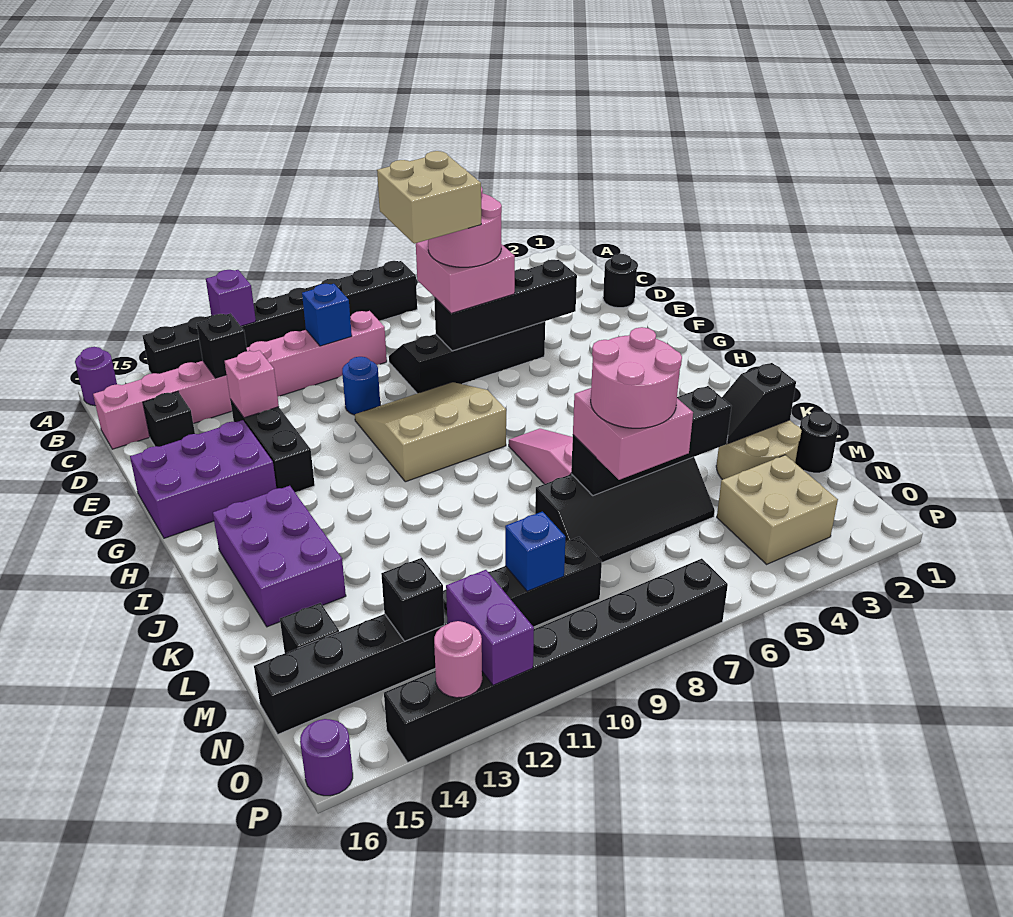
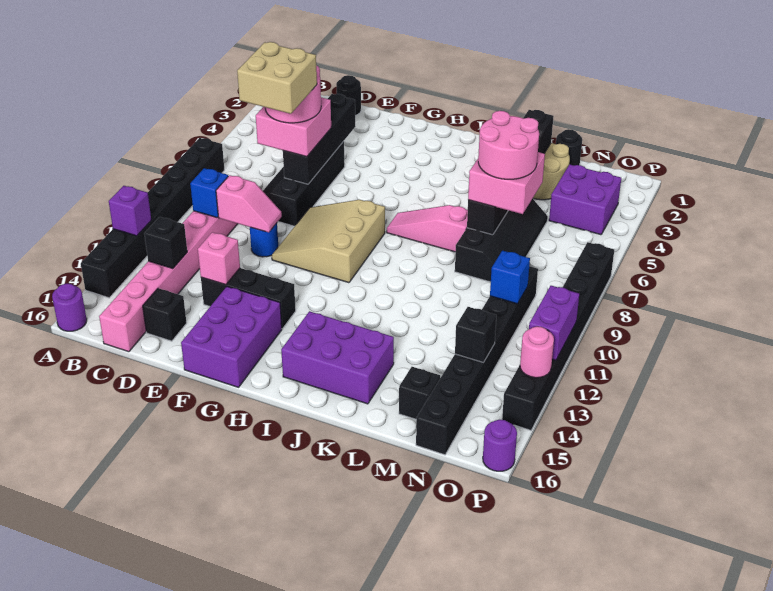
none -> pink slope D10:E10 level 2 top D
tan brick N3:O4 level 1 -> purple brick N3:O4 level 1
purple brick O12:P12 level 2 -> purple brick P11:P12 level 2

